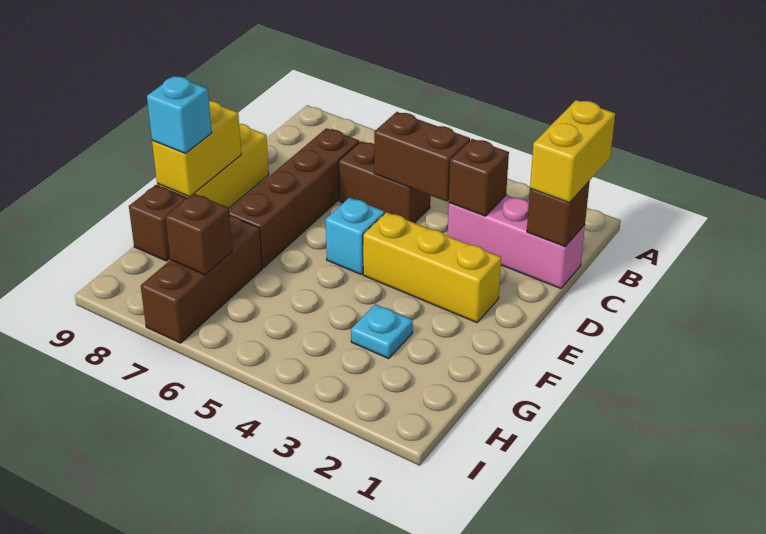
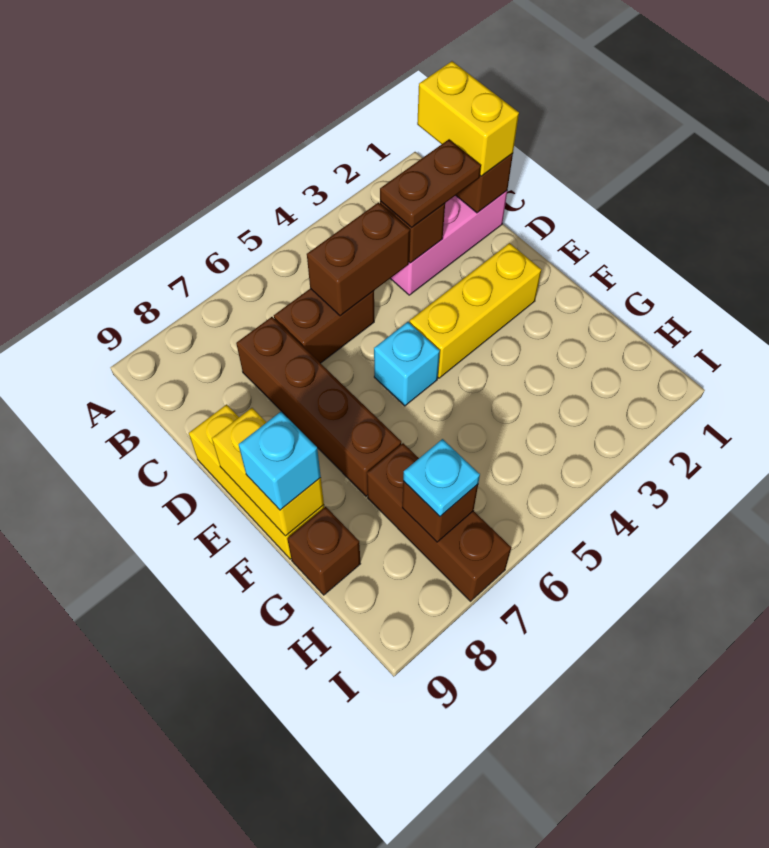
none -> brown plate C2:C3 level 3
cyan plate G3 level 1 -> cyan plate H7 level 3

